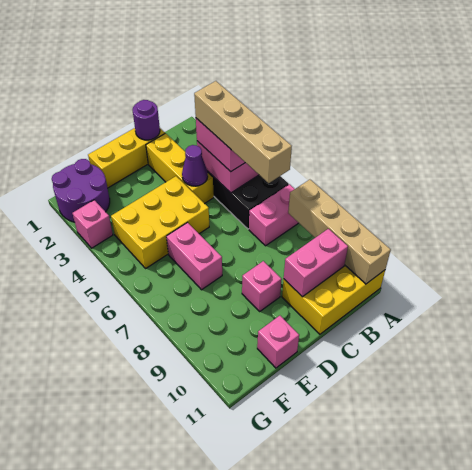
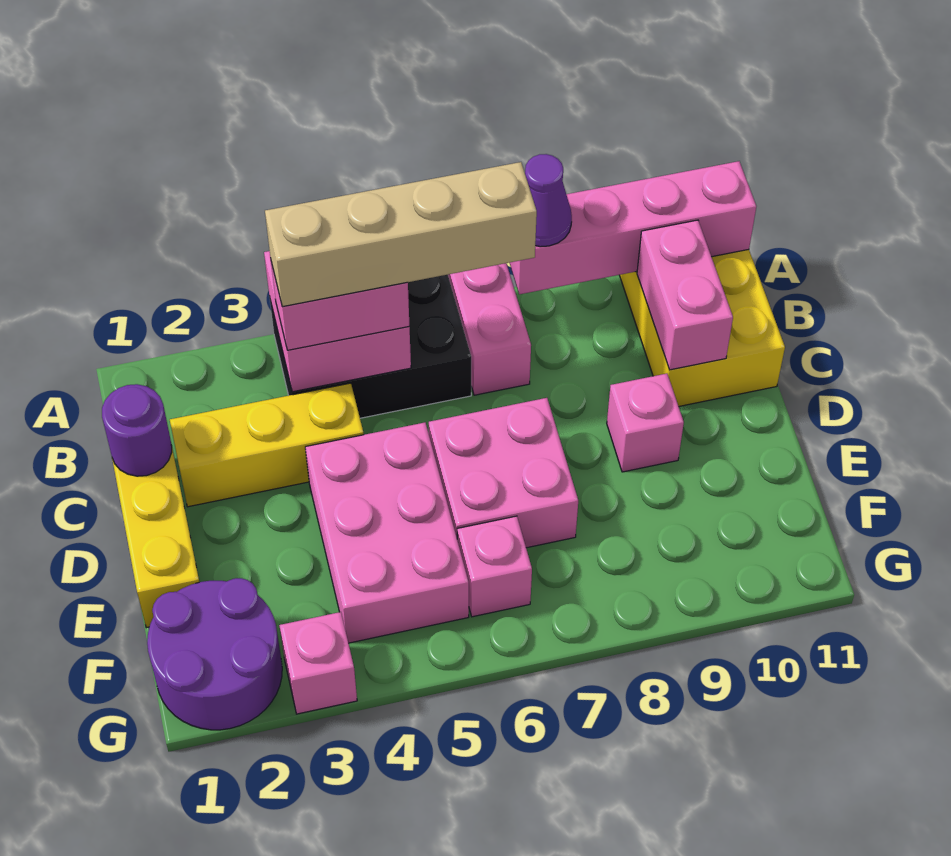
tan brick A8:A11 level 2 -> pink brick A8:A11 level 2
purple cone C4 level 2 -> purple cone A8 level 3
yellow brick D4:F5 level 1 -> pink brick D4:F5 level 1
pink brick E6:E7 level 1 -> pink brick D6:E7 level 1
pink brick E11 level 1 -> pink brick F6 level 1

